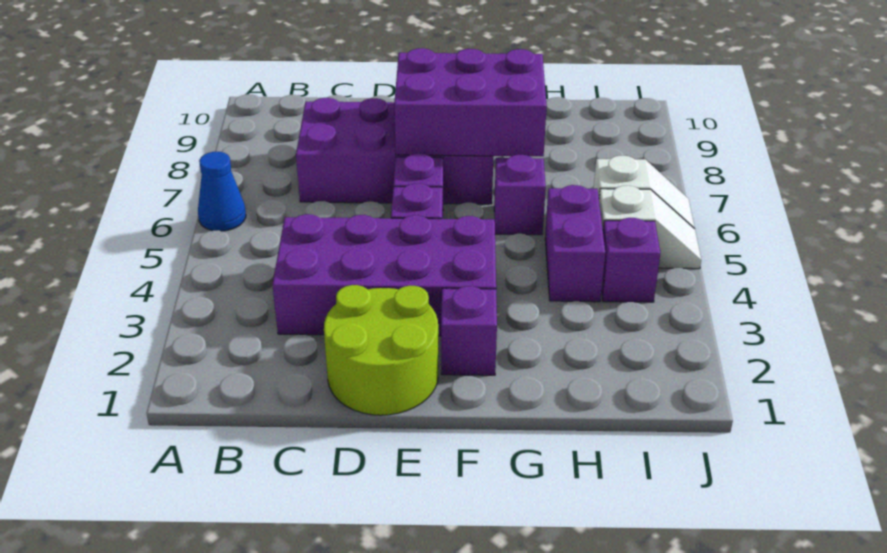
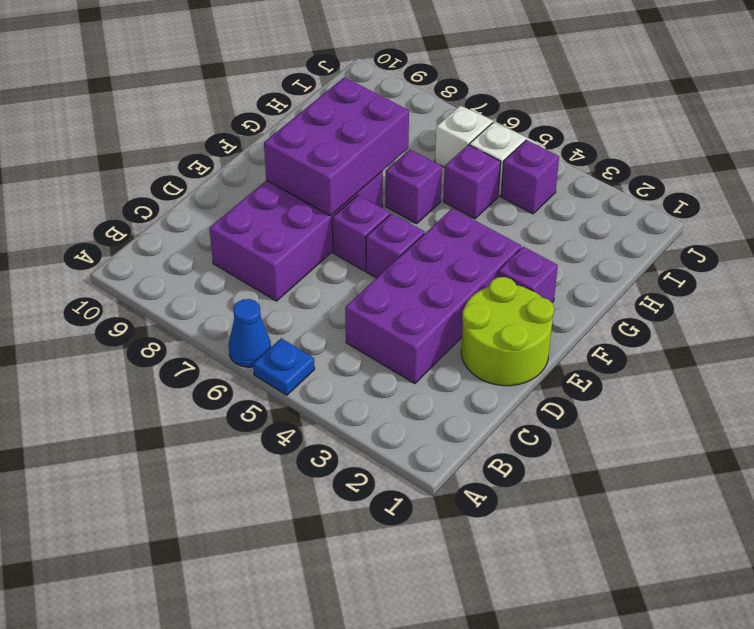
none -> blue plate A5 level 1
purple brick H4:H5 level 1 -> purple brick H5 level 1

